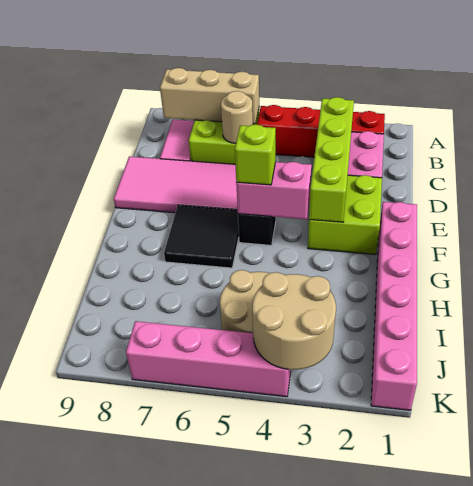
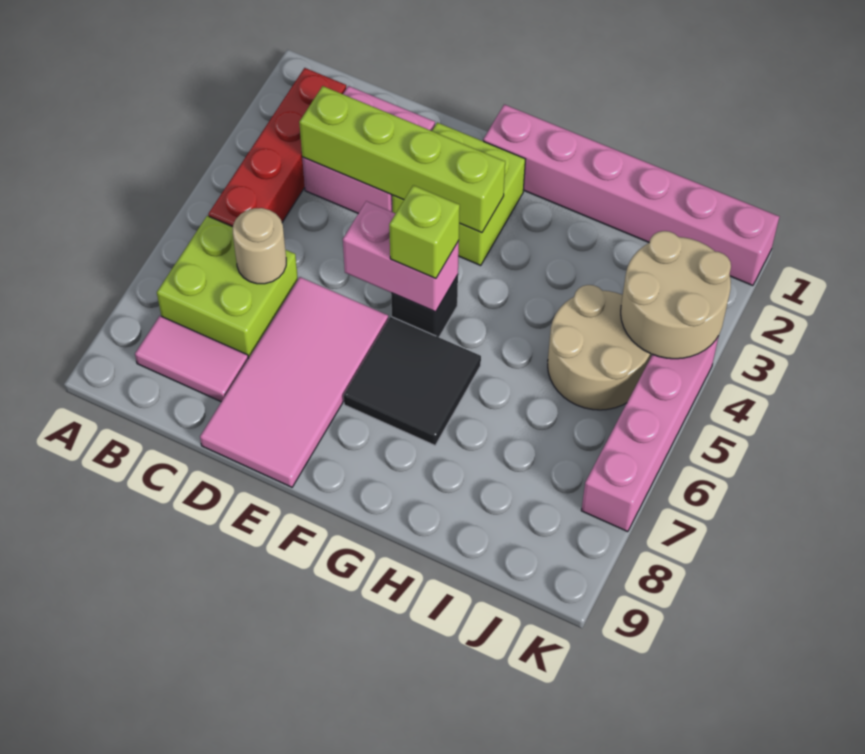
tan brick B6:B8 level 2 -> none
pink brick F4:F5 level 2 -> pink brick E5:F5 level 2

